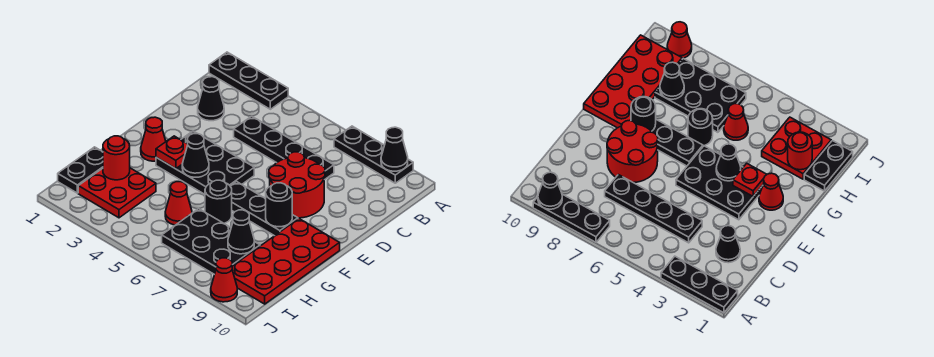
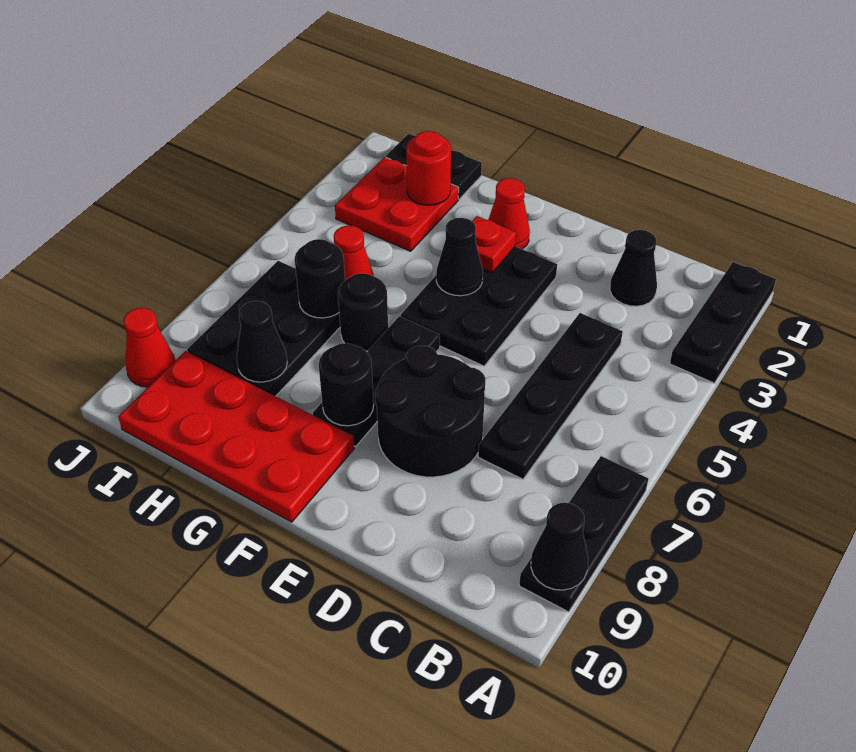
red round brick D7:E8 level 1 -> black round brick D7:E8 level 1
none -> black round brick H6 level 2

